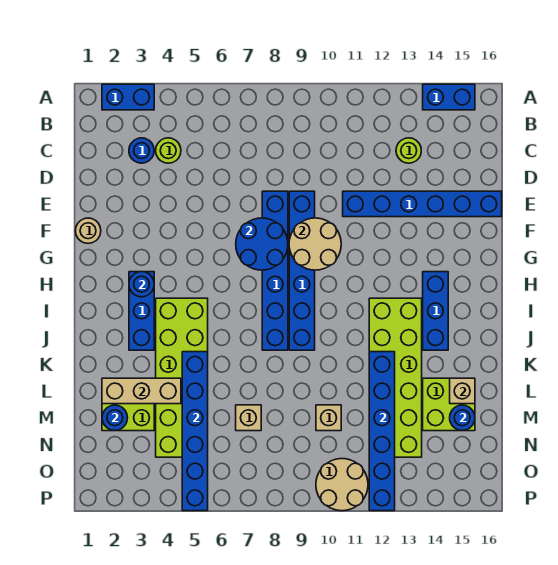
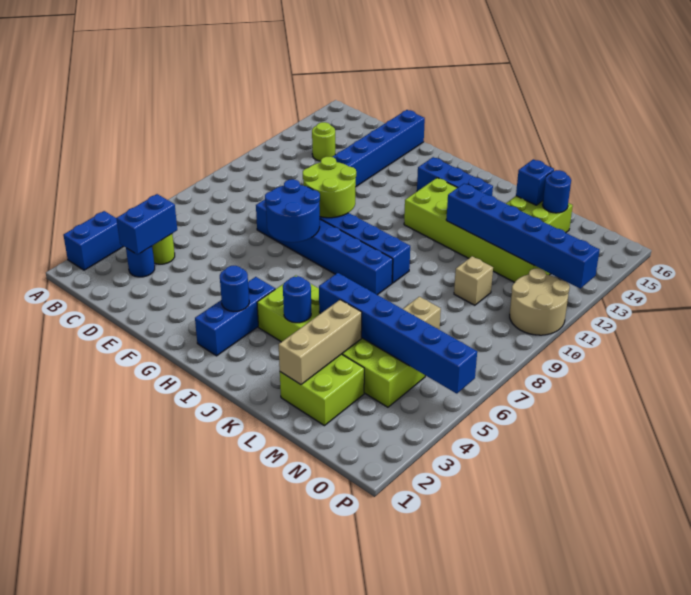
blue brick A14:A15 level 1 -> blue brick C3:C4 level 2
tan round brick F1 level 1 -> none
tan round brick F9:G10 level 2 -> lime round brick F9:G10 level 2
blue brick H3:J3 level 1 -> blue brick H2:H4 level 1
tan brick L15 level 2 -> blue brick L15 level 2
blue round brick M2 level 2 -> blue round brick J4 level 2

